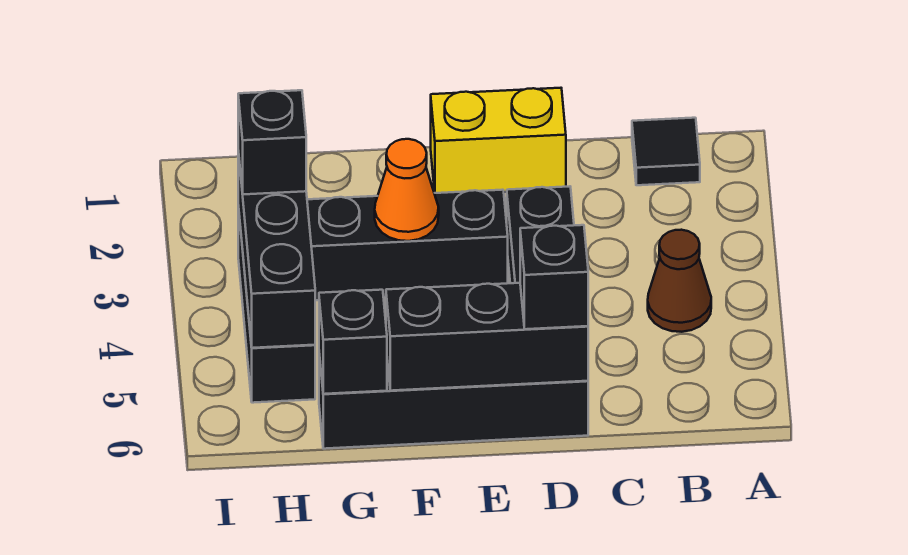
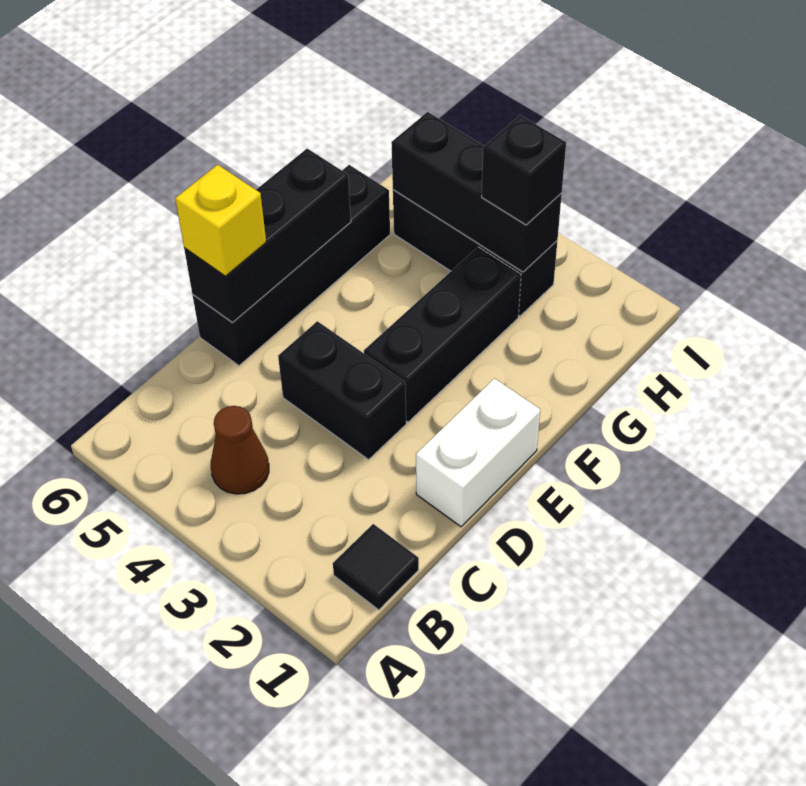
yellow brick D1:E1 level 1 -> white brick D1:E1 level 1
black brick D6 level 3 -> yellow brick D6 level 3
orange cone F3 level 2 -> none
black brick G6 level 2 -> none

